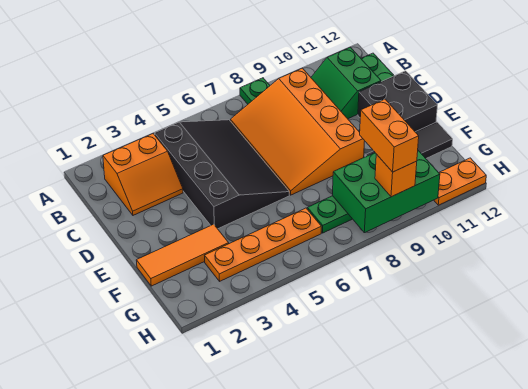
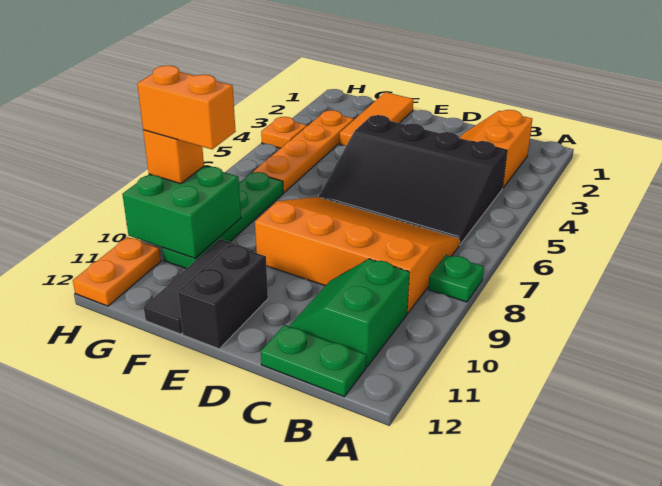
green slope B10:C11 level 1 top 11 -> green slope B10:C11 level 1 top B
black brick D11:E12 level 1 -> black brick E11:E12 level 1
green brick G8:H10 level 2 -> green brick G9:H10 level 2
none -> orange plate H4 level 1

